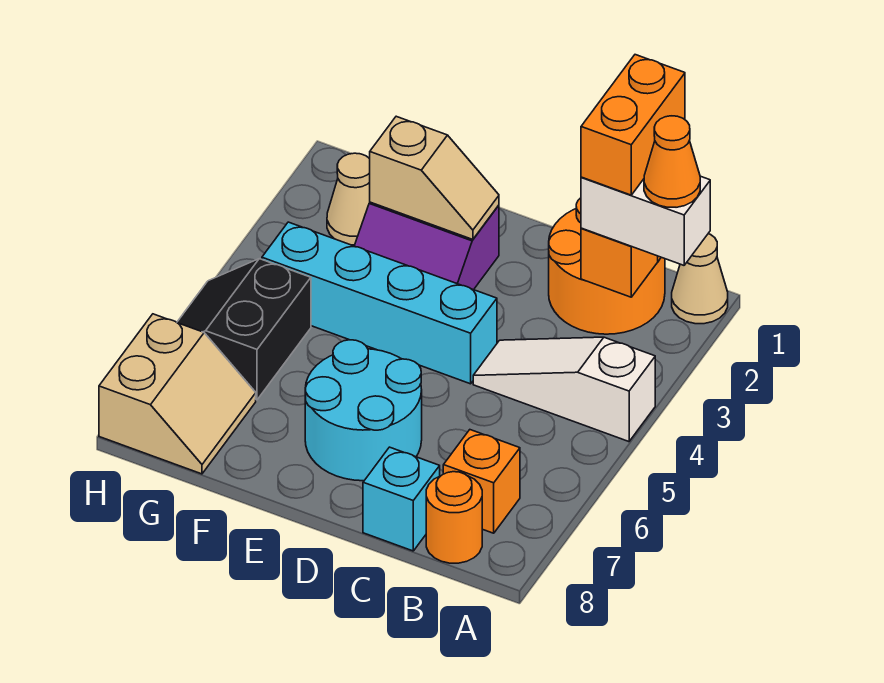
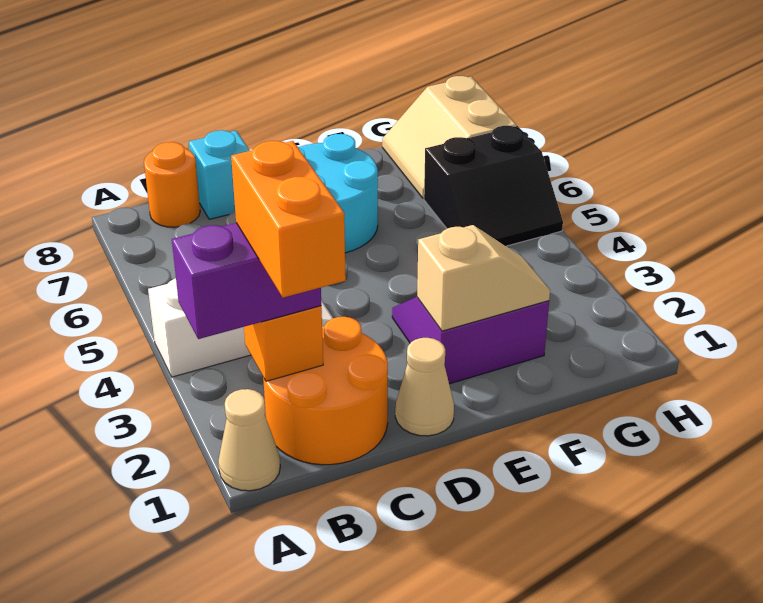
white brick A2:B2 level 3 -> purple brick A2:B2 level 3
orange cone A2 level 4 -> none
orange brick B7 level 1 -> none
cyan brick D4:G4 level 1 -> none
tan slope E2:F2 level 2 top F -> tan slope E2:F2 level 2 top E
tan cone G2 level 1 -> tan cone D1 level 1
black slope G5:H6 level 1 top G -> black slope G5:H6 level 1 top 6

